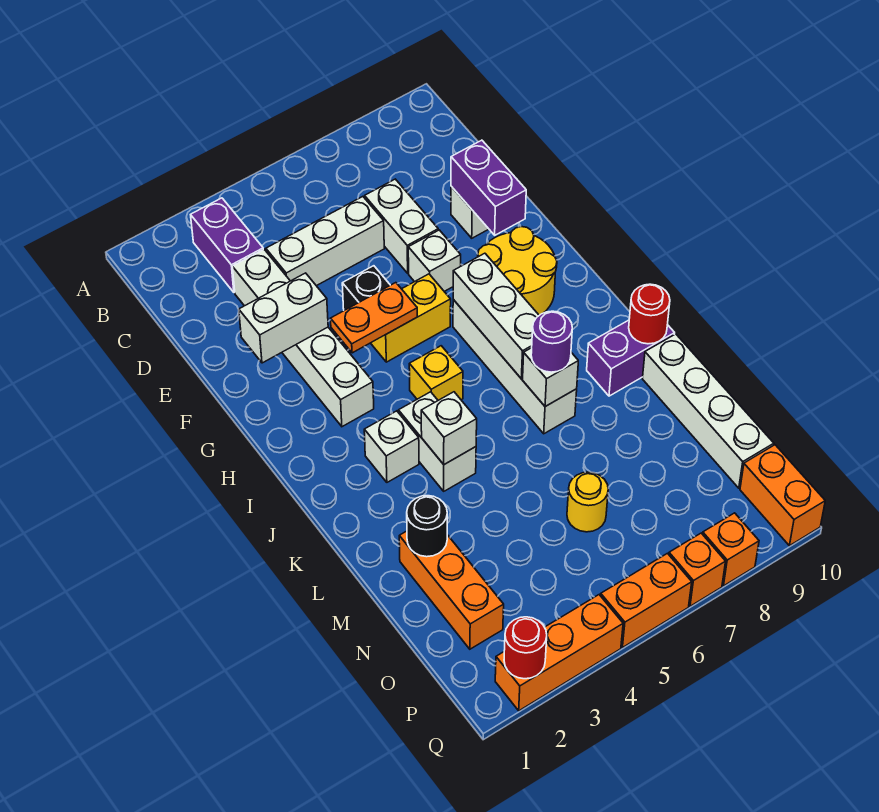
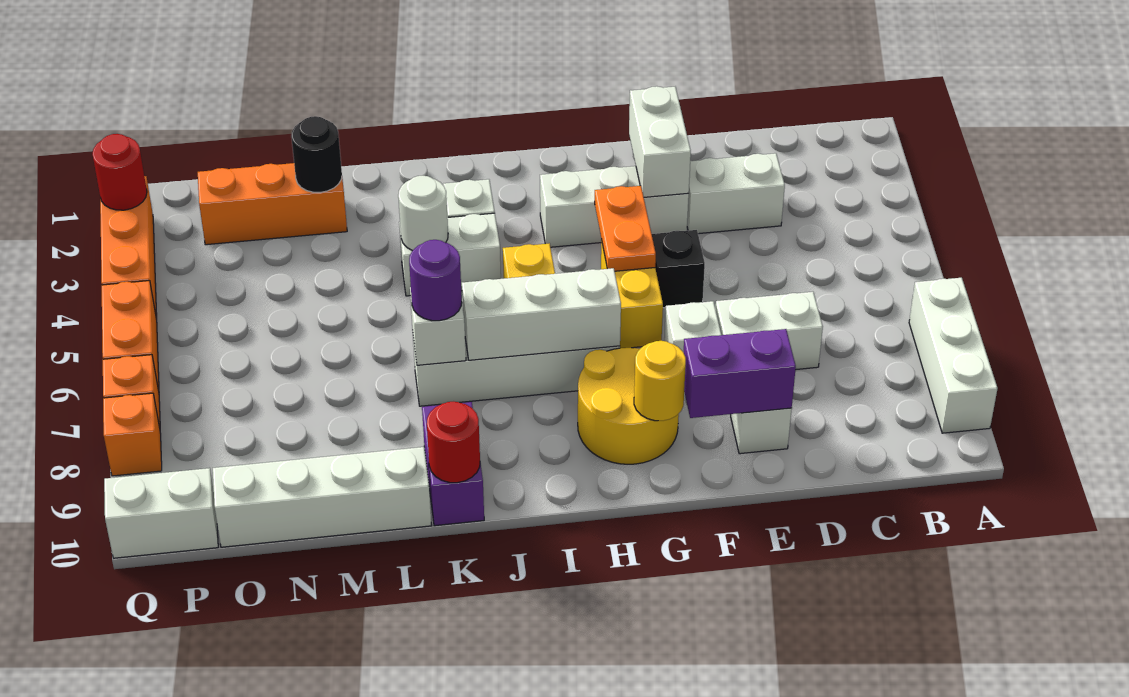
purple brick B3:C3 level 1 -> none
white brick D4:D6 level 1 -> white brick A7:A9 level 1
white brick K4 level 2 -> white round brick K4 level 2
yellow round brick N6 level 1 -> yellow round brick G9 level 2
orange brick P10:Q10 level 1 -> white brick P10:Q10 level 1

